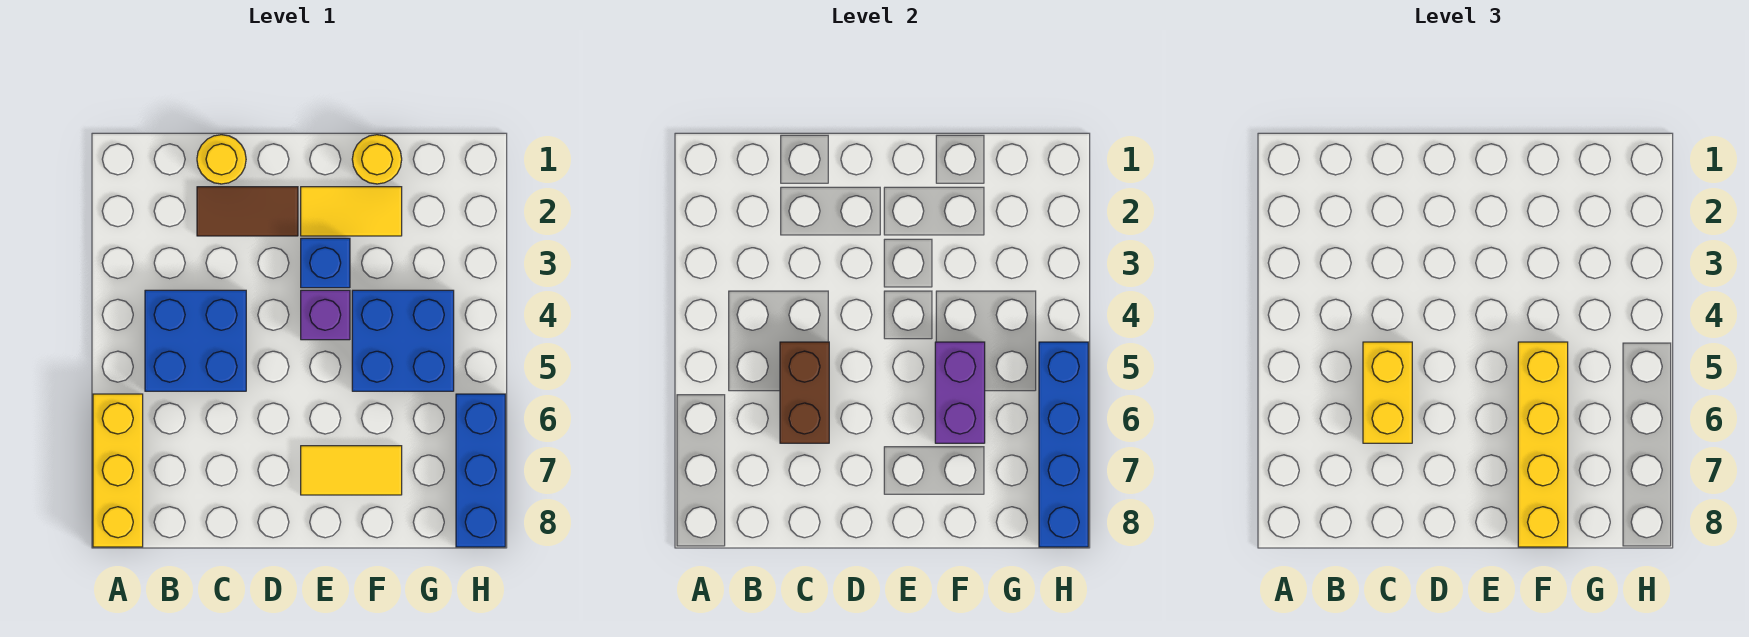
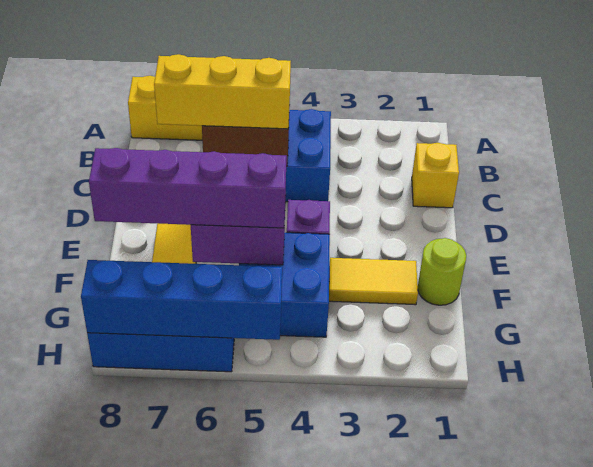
yellow round brick C1 level 1 -> yellow brick C1 level 1
brown tile C2:D2 level 1 -> none
yellow brick C5:C6 level 3 -> yellow brick C5:C7 level 3
yellow tile E2:F2 level 1 -> yellow tile F2:F3 level 1
blue brick E3 level 1 -> none
yellow round brick F1 level 1 -> lime round brick F1 level 1
yellow brick F5:F8 level 3 -> purple brick F5:F8 level 3

